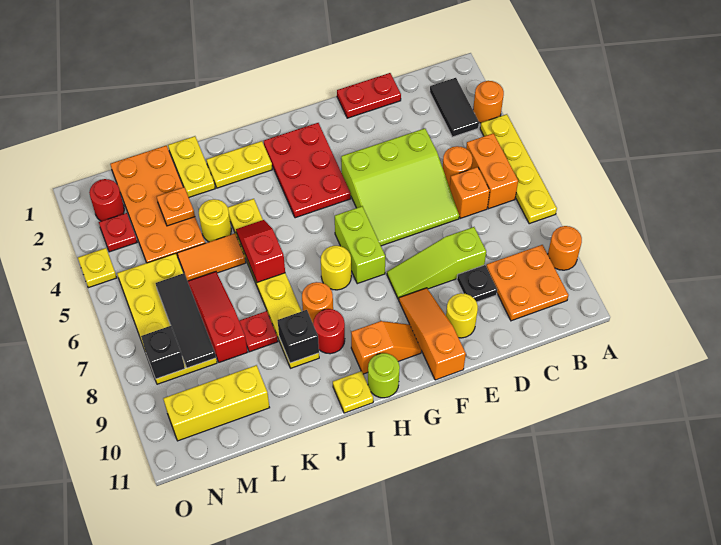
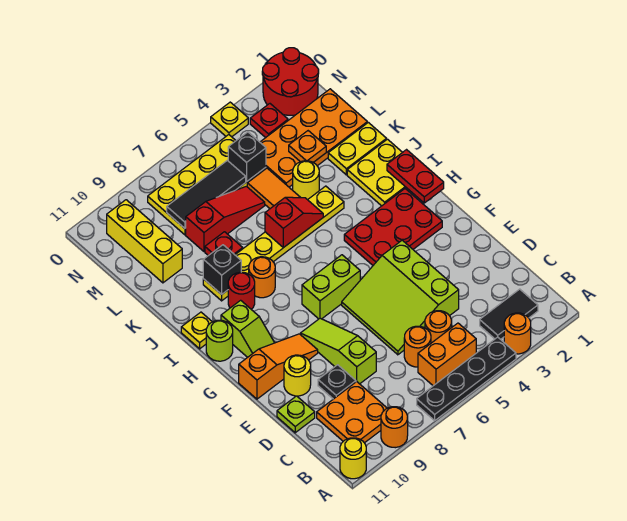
yellow plate A4:A7 level 1 -> black plate A4:A7 level 1
orange brick C6 level 1 -> orange round brick C6 level 1
red plate D1:E1 level 1 -> red plate H1:I1 level 2
none -> lime plate D11 level 1
orange slope G10:H10 level 1 top H -> lime slope G10:H10 level 1 top H
yellow round brick H7 level 1 -> yellow round brick A11 level 1
yellow plate I2:J2 level 1 -> yellow plate I1:J2 level 1
red round brick N2 level 1 -> red round brick N1:O2 level 1
black brick N8 level 2 -> black brick M5 level 2

